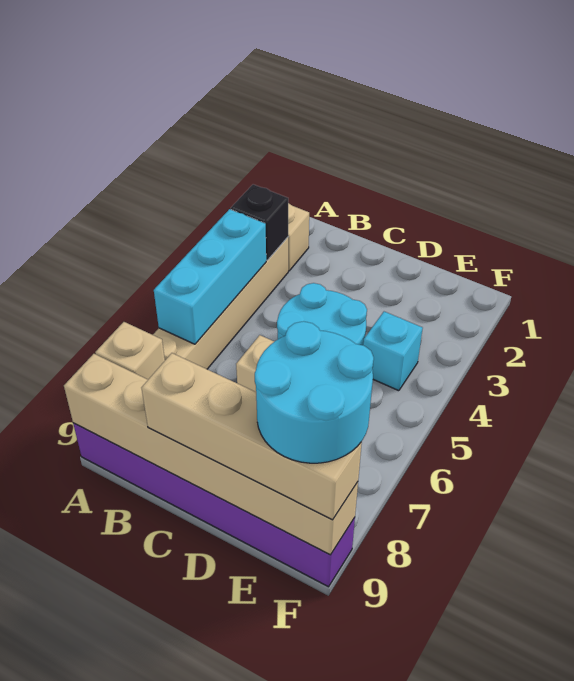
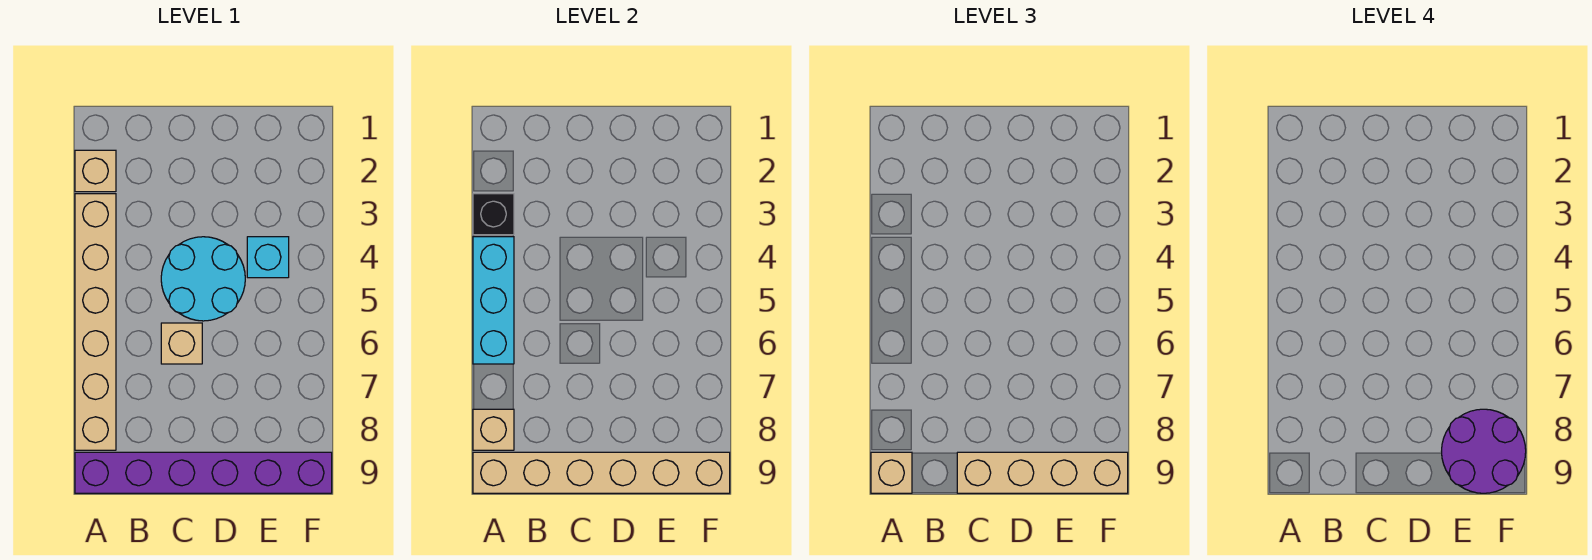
none -> tan brick A9 level 3
cyan round brick E8:F9 level 4 -> purple round brick E8:F9 level 4

